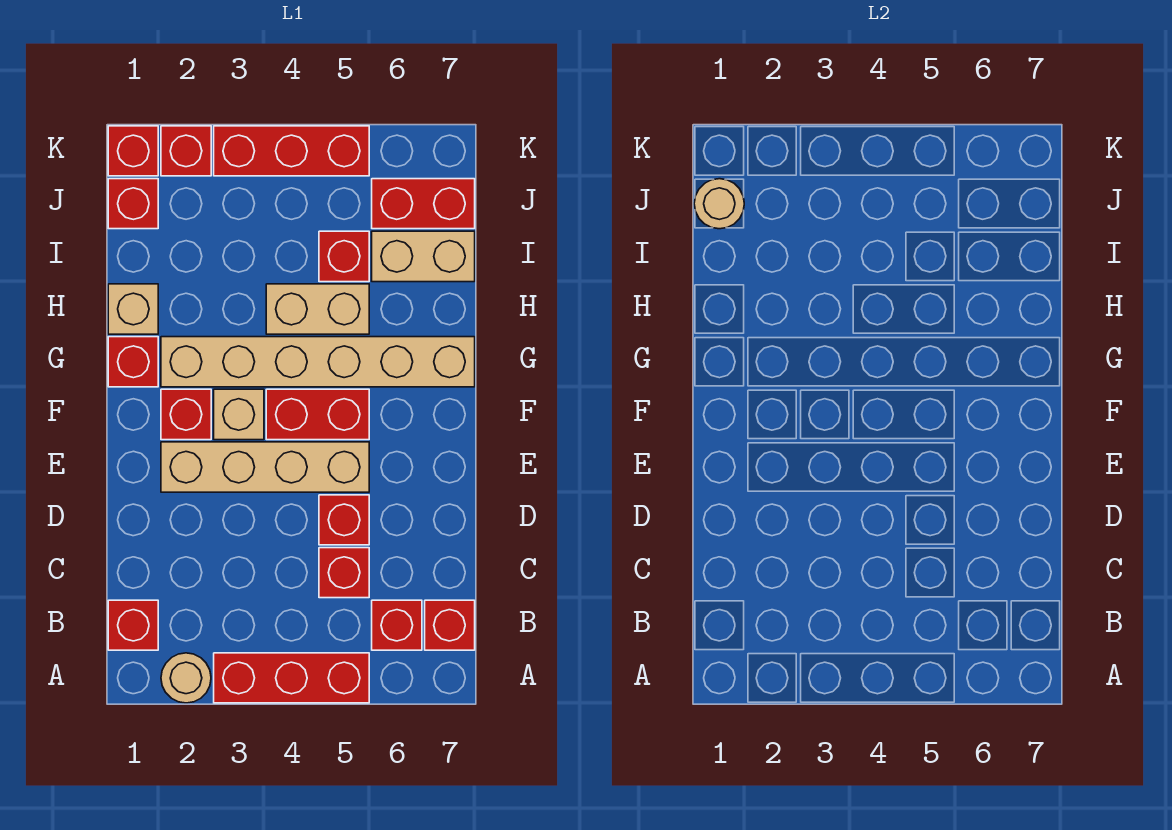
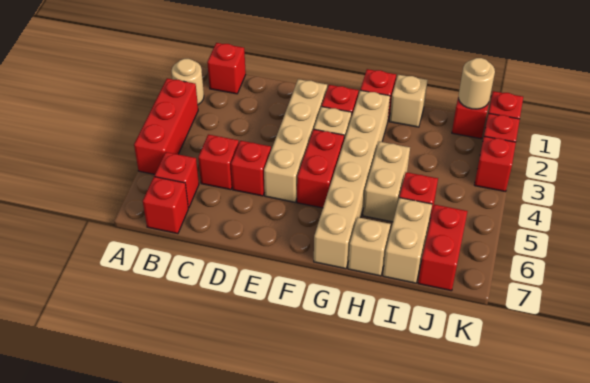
none -> tan brick H7 level 1
red brick K3:K5 level 1 -> red brick K3 level 1

